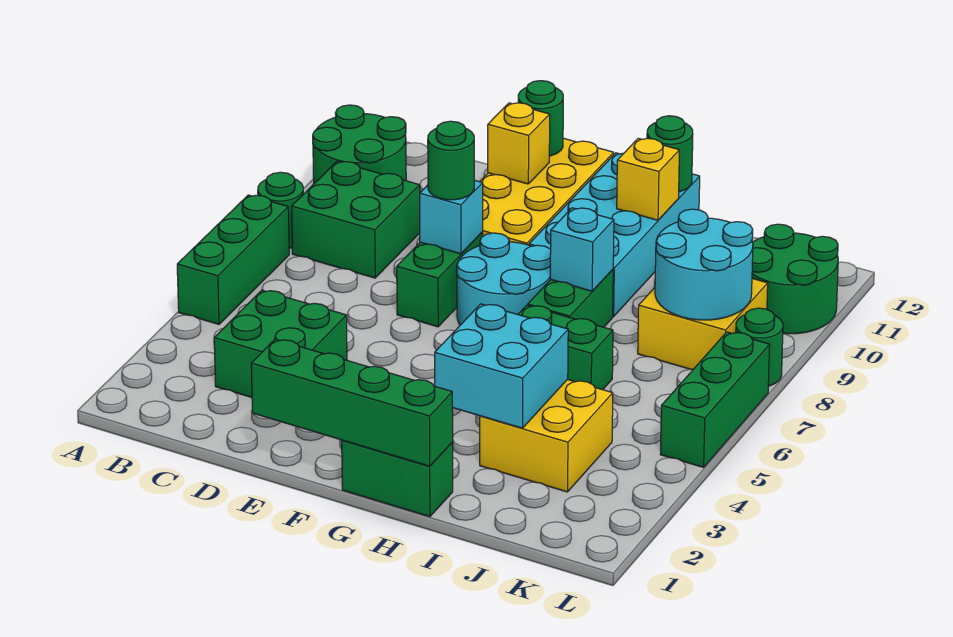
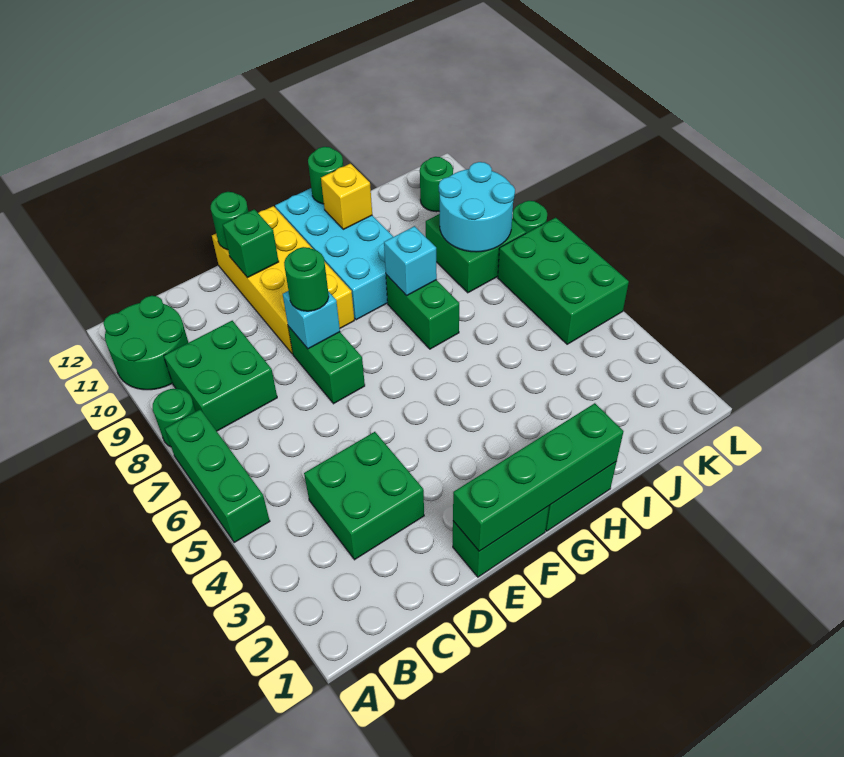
yellow brick E11 level 2 -> green brick E11 level 2
cyan round brick F7:G8 level 1 -> none
cyan brick H3:I4 level 2 -> none
green brick H6:I6 level 1 -> green brick E1:F1 level 1
yellow brick I3:J4 level 1 -> none
yellow brick J8:K9 level 1 -> green brick J8:K9 level 1
green round brick K10:L11 level 1 -> green round brick K11 level 1
green brick L5:L7 level 1 -> green brick K5:L7 level 1

